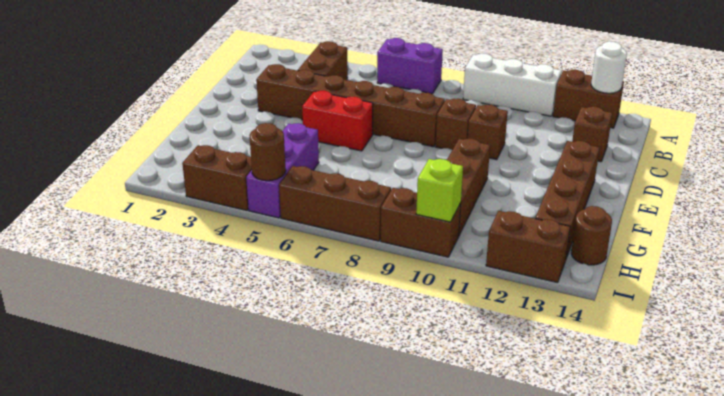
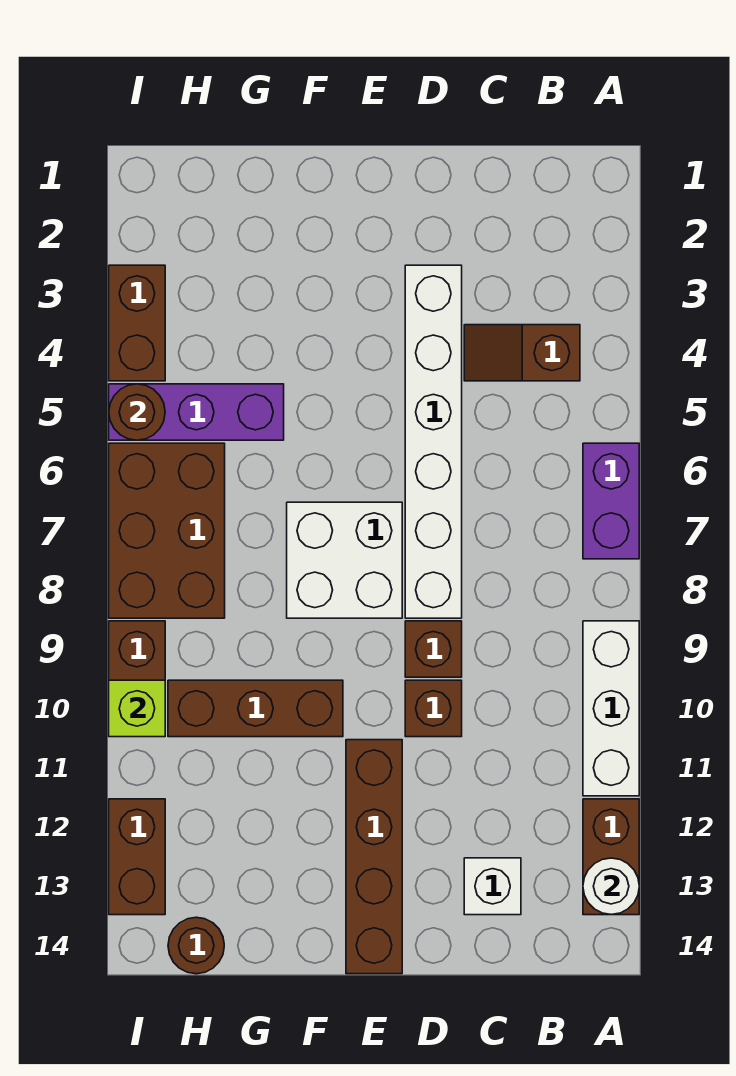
brown brick B4:C4 level 1 -> brown slope B4:C4 level 1 top B
brown brick C13 level 1 -> white brick C13 level 1
brown brick D3:D8 level 1 -> white brick D3:D8 level 1
red brick E5:E6 level 1 -> none
none -> white brick E7:F8 level 1
brown brick E13:H13 level 1 -> brown brick E11:E14 level 1
brown brick I6:I8 level 1 -> brown brick H6:I8 level 1

